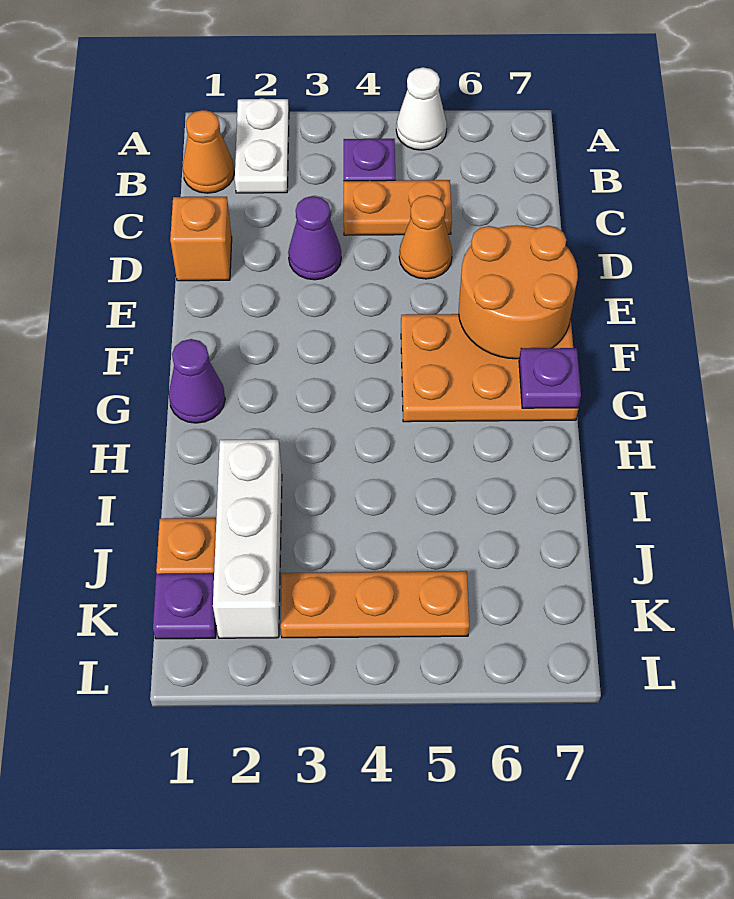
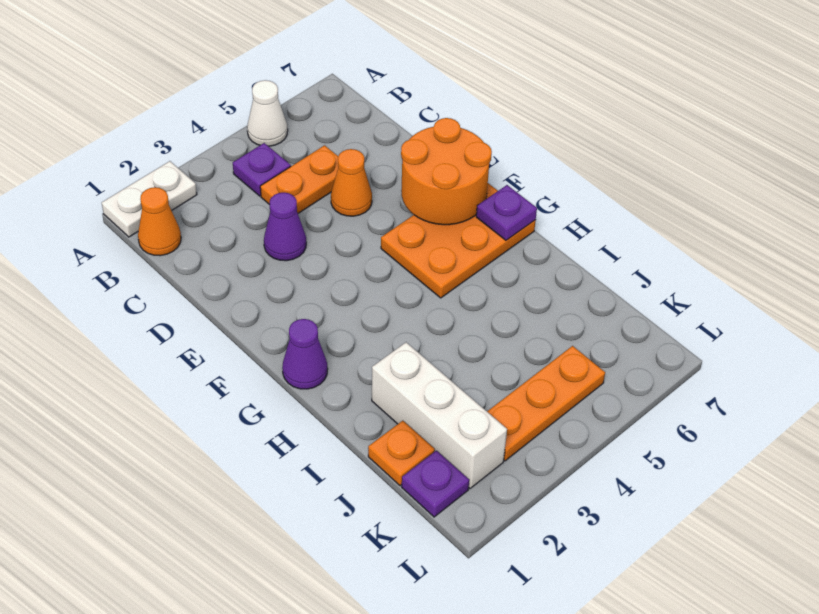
white plate A2:B2 level 1 -> white plate A1:A2 level 1
orange brick D1 level 1 -> none

